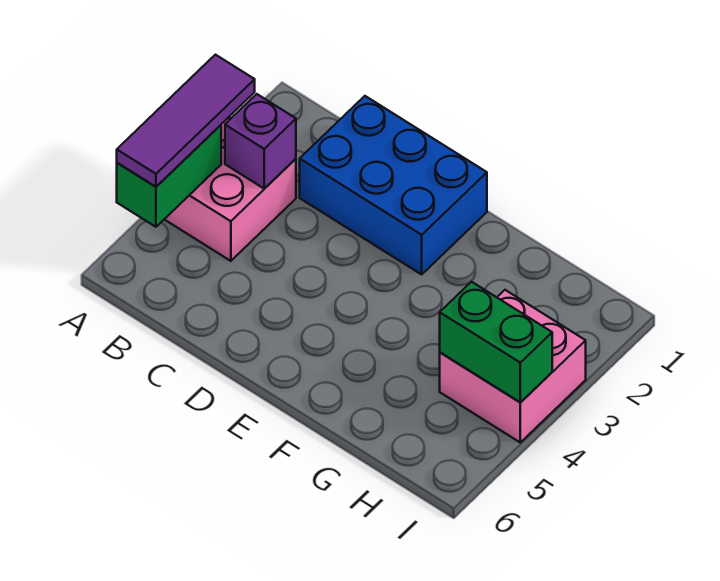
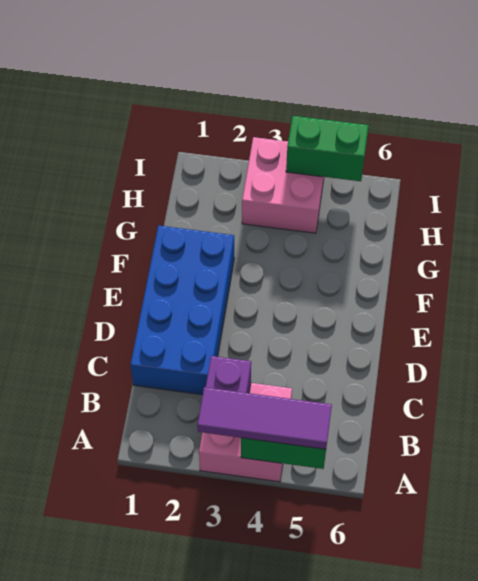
blue brick C1:E2 level 1 -> blue brick C1:F2 level 1
green brick H4:I4 level 2 -> green brick I4:I5 level 2

